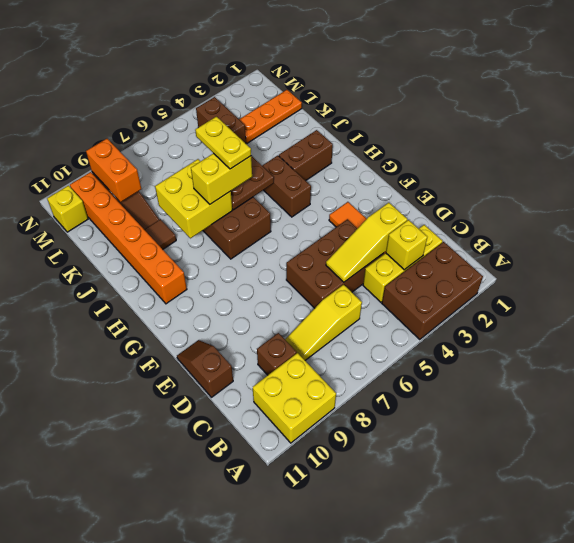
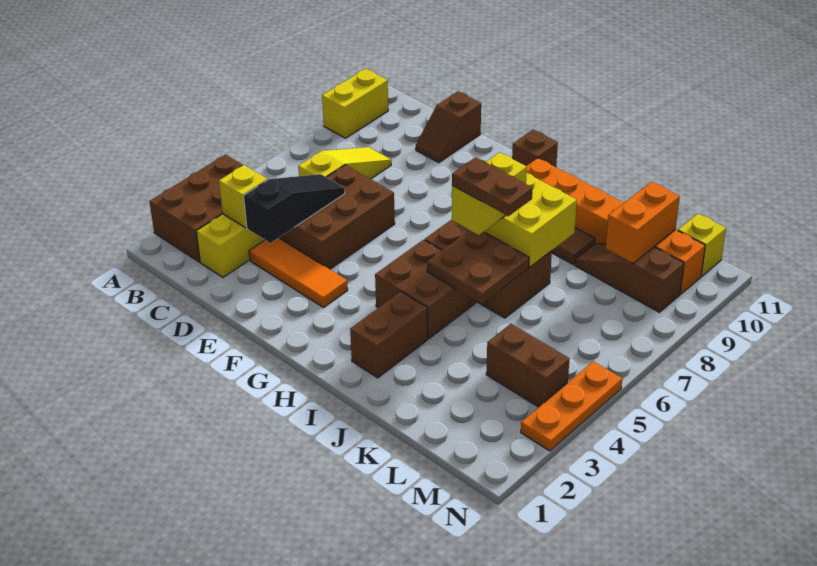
yellow brick A9:B10 level 1 -> yellow brick A9:A10 level 1
brown brick C9 level 1 -> brown brick G11 level 1
yellow slope D3:D5 level 2 top 3 -> black slope D3:D5 level 2 top 3
brown slope D11:E11 level 1 top D -> brown slope D10:D11 level 1 top 11
brown brick H4:I4 level 1 -> brown brick H4:I5 level 1
yellow plate I6:J6 level 4 -> brown plate I6:J6 level 4
orange plate L1:L3 level 1 -> orange plate N3:N5 level 1
orange brick L9:M9 level 2 -> orange brick L9:L10 level 2

